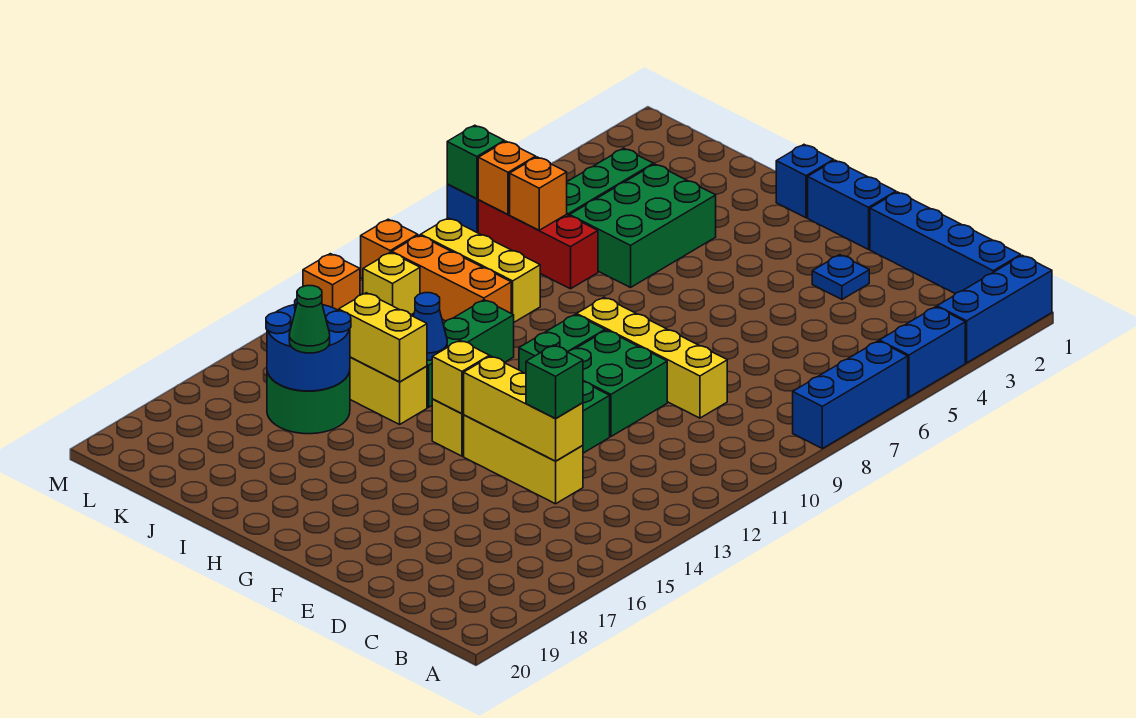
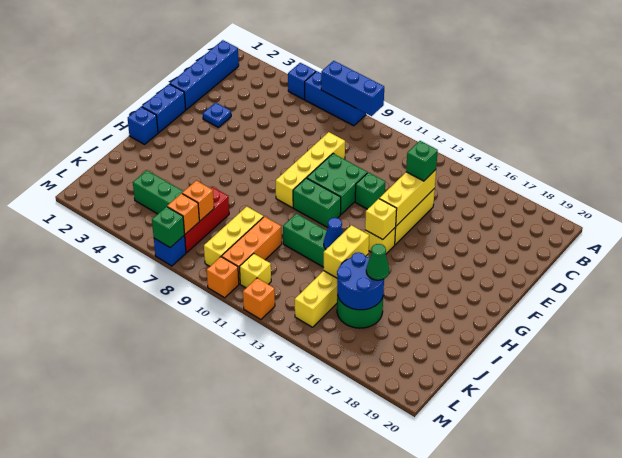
blue brick A1:A3 level 1 -> blue brick A7:A9 level 2
blue brick A4:A5 level 1 -> blue brick A5 level 1
green brick I4:J6 level 1 -> none

